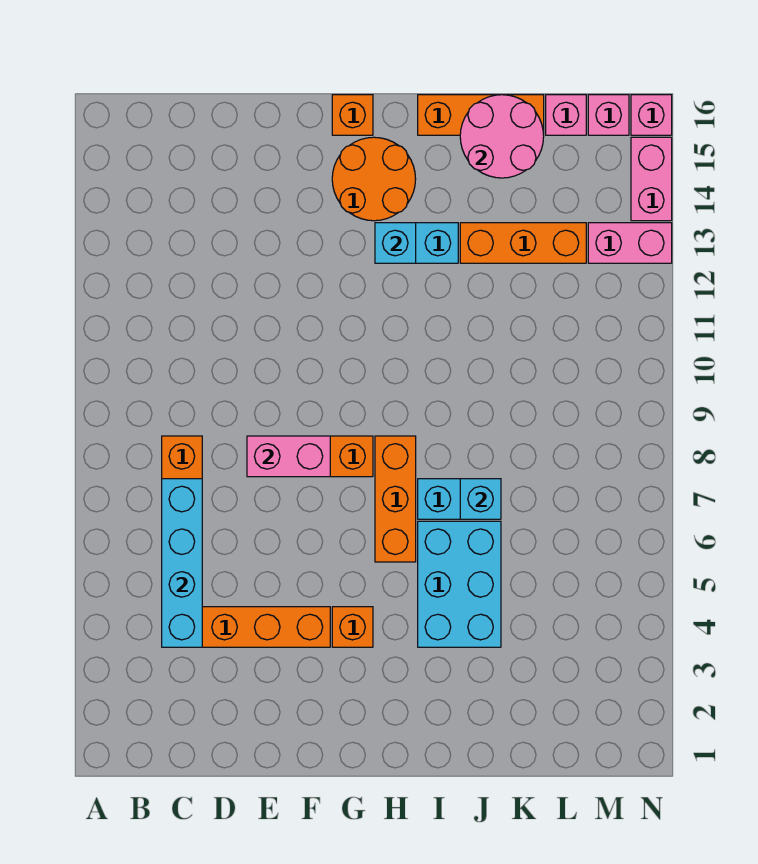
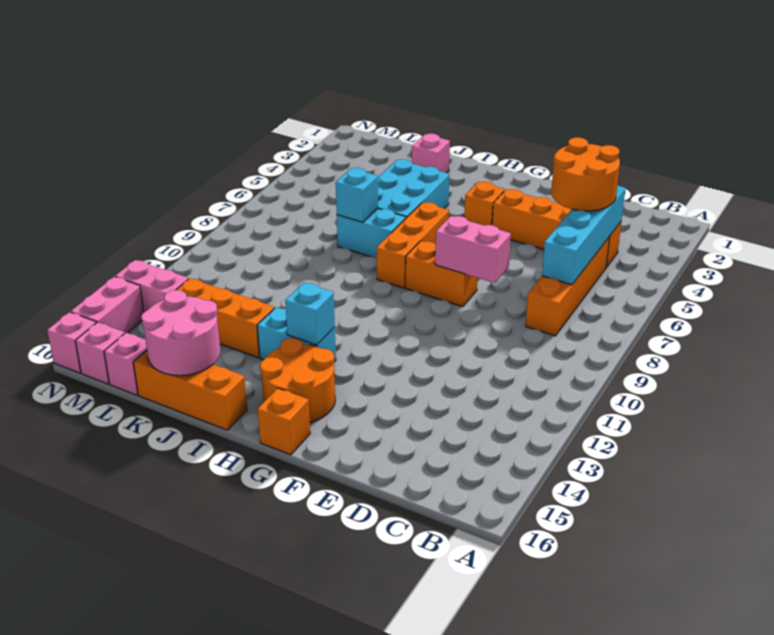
none -> orange round brick C4:D5 level 3
none -> pink brick J2 level 1

